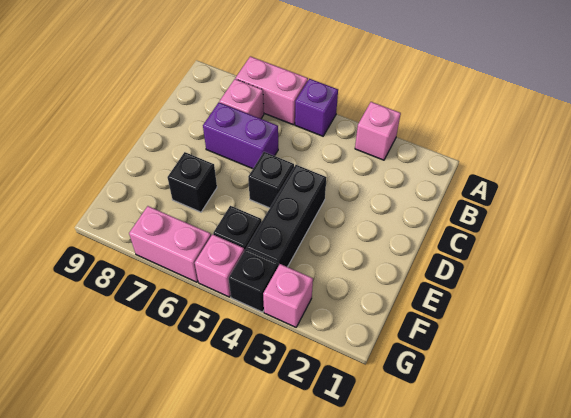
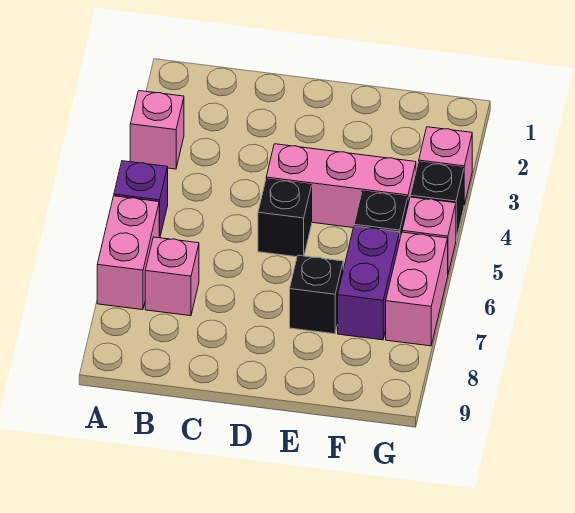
purple brick C6:C7 level 1 -> purple brick F6:F7 level 1
black brick D4:F4 level 1 -> pink brick D4:F4 level 1

